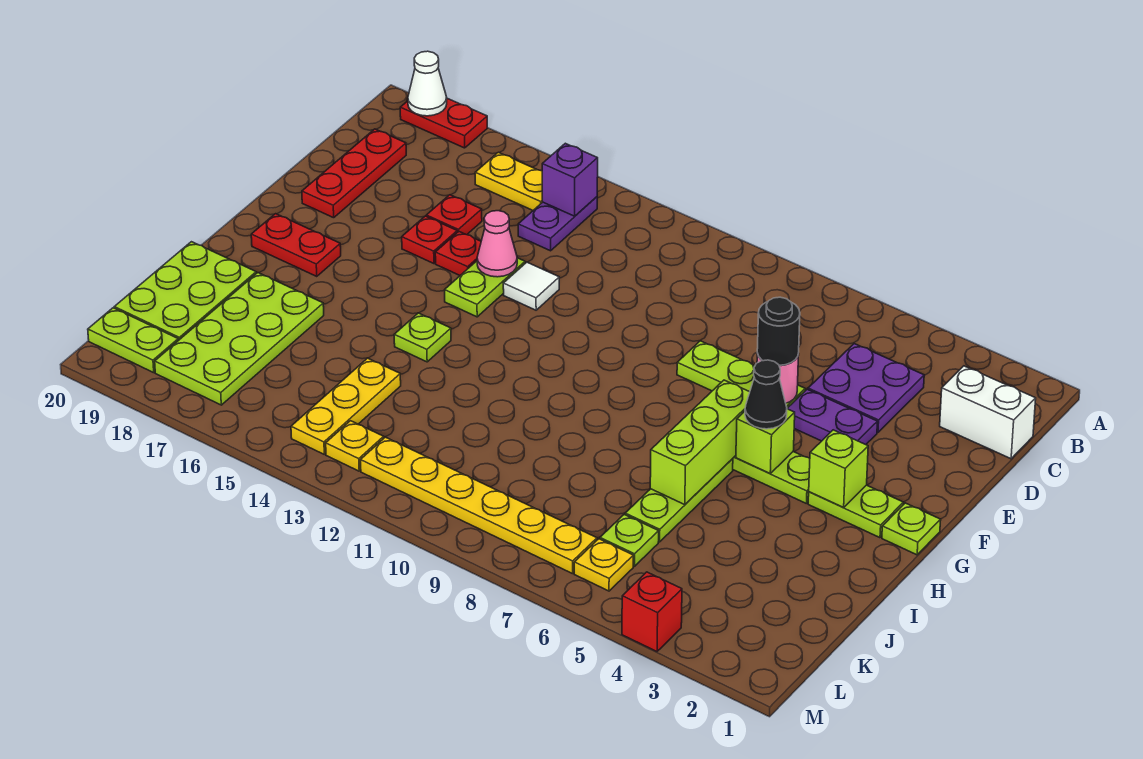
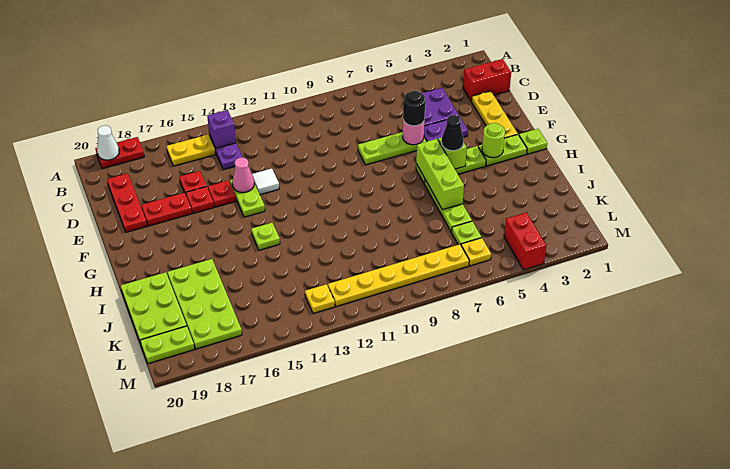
white brick C1:C2 level 1 -> red brick C1:C2 level 1
lime brick G3 level 2 -> lime round brick G3 level 2
red plate G18:G19 level 1 -> red plate E17:E18 level 1
yellow plate J14:L14 level 1 -> yellow plate D2:F2 level 1
red brick M4 level 1 -> red brick L4:M4 level 1

